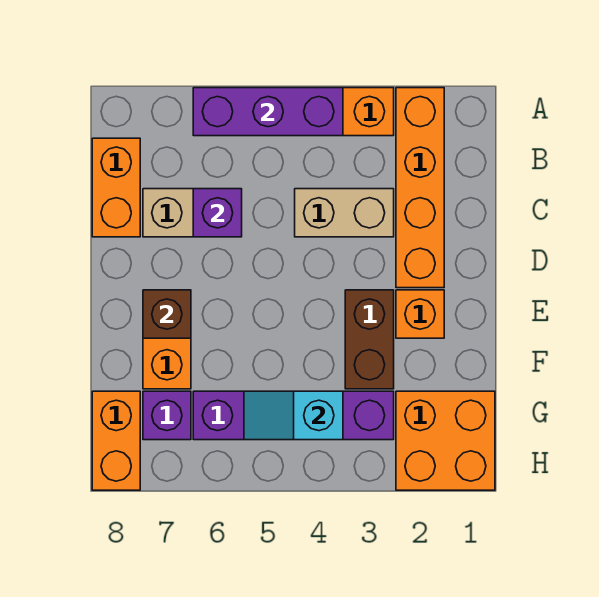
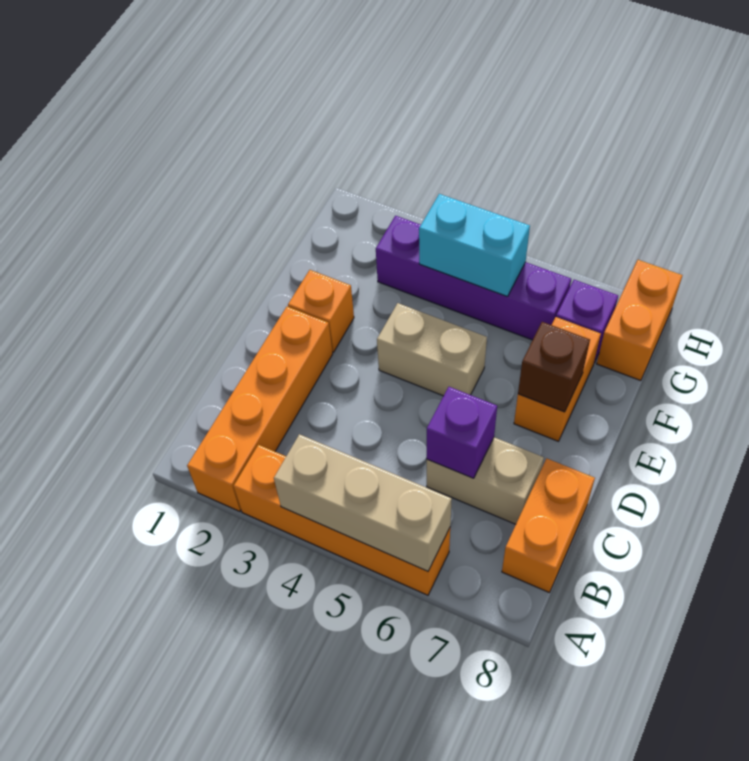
purple brick A4:A6 level 2 -> tan brick A4:A6 level 2
tan brick C3:C4 level 1 -> tan brick E4:E5 level 1
brown brick E3:F3 level 1 -> none
orange brick G1:H2 level 1 -> none
cyan slope G4:G5 level 2 top 4 -> cyan brick G4:G5 level 2

